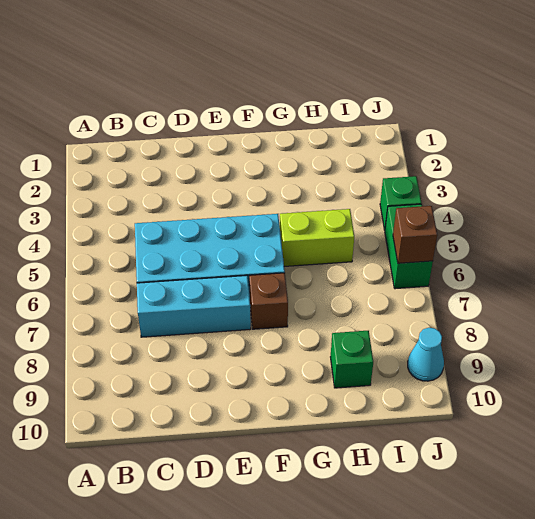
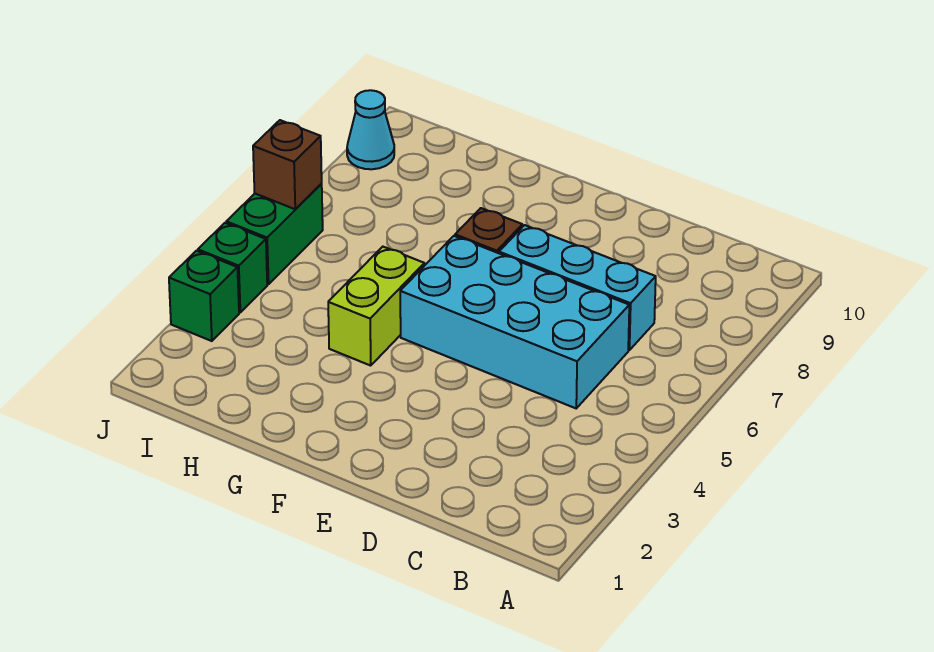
lime brick G5:H5 level 1 -> lime brick G4:G5 level 1
green brick H9 level 1 -> green brick J3 level 1

